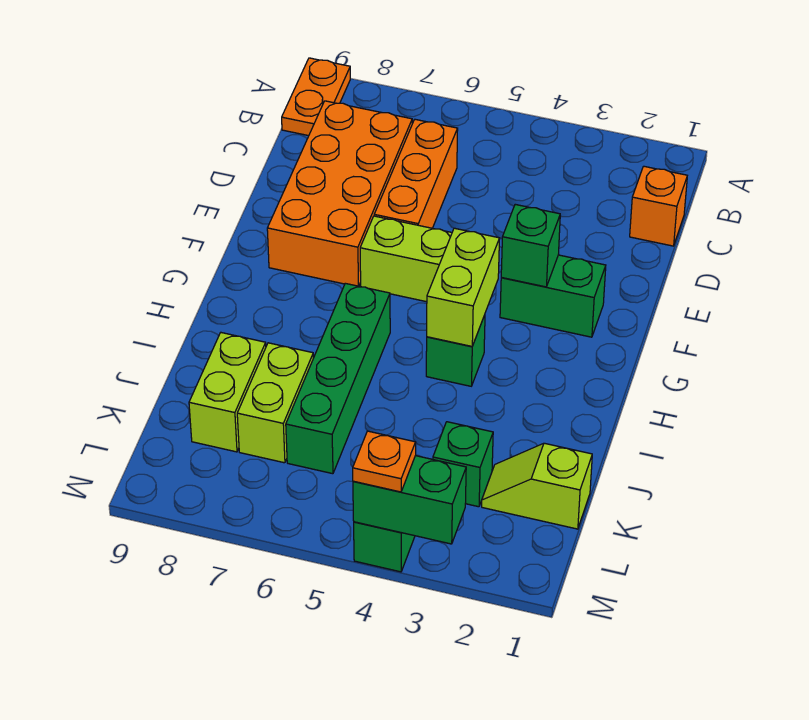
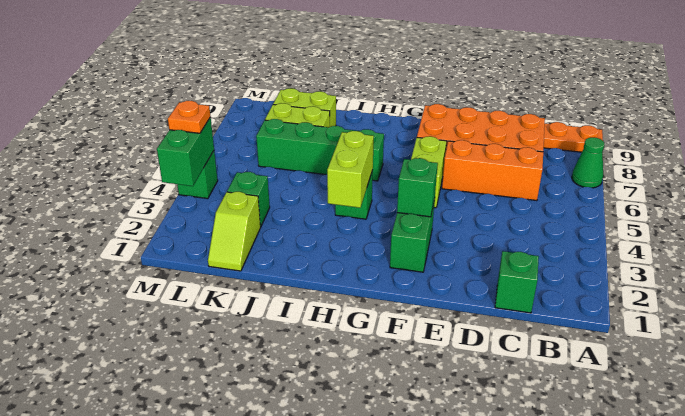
none -> green cone A7 level 1
orange brick C1 level 1 -> green brick C1 level 1
lime brick G4:H4 level 2 -> lime brick H3:H4 level 2
lime slope K1:K2 level 1 top 1 -> lime slope K1:K2 level 1 top 2

